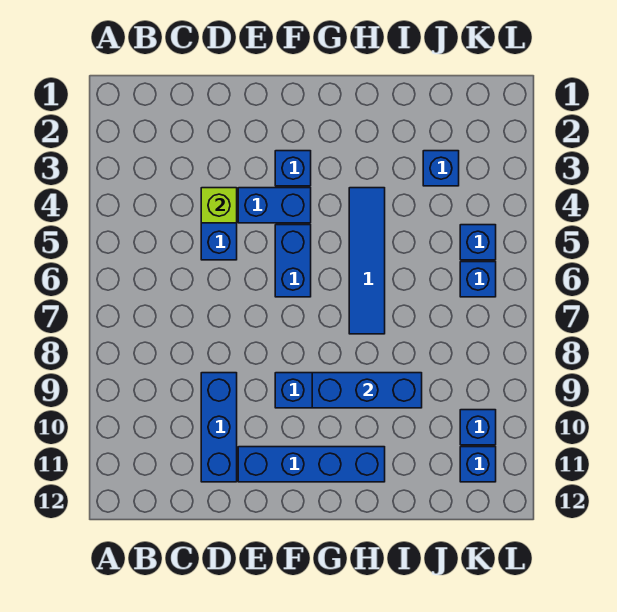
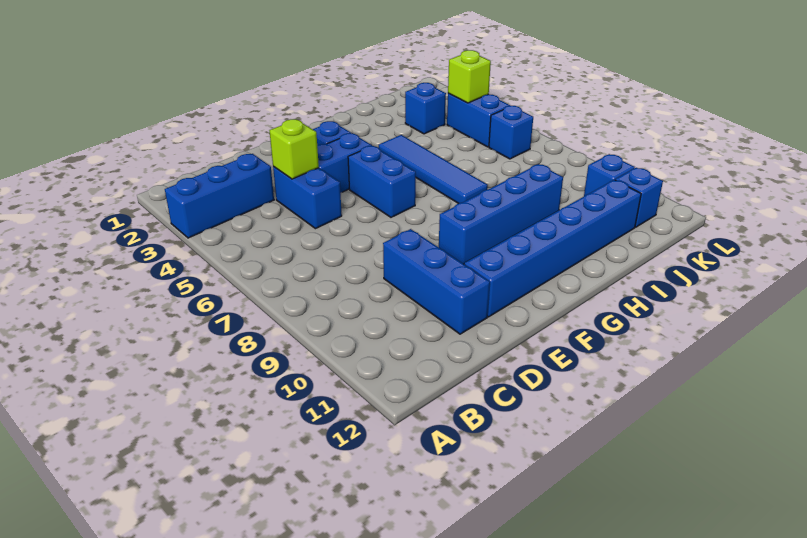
blue brick E11:H11 level 1 -> blue brick E11:J11 level 1
blue brick G9:I9 level 2 -> blue brick A3:C3 level 1
none -> lime brick K4 level 2
blue brick K5 level 1 -> blue brick K4:K5 level 1

